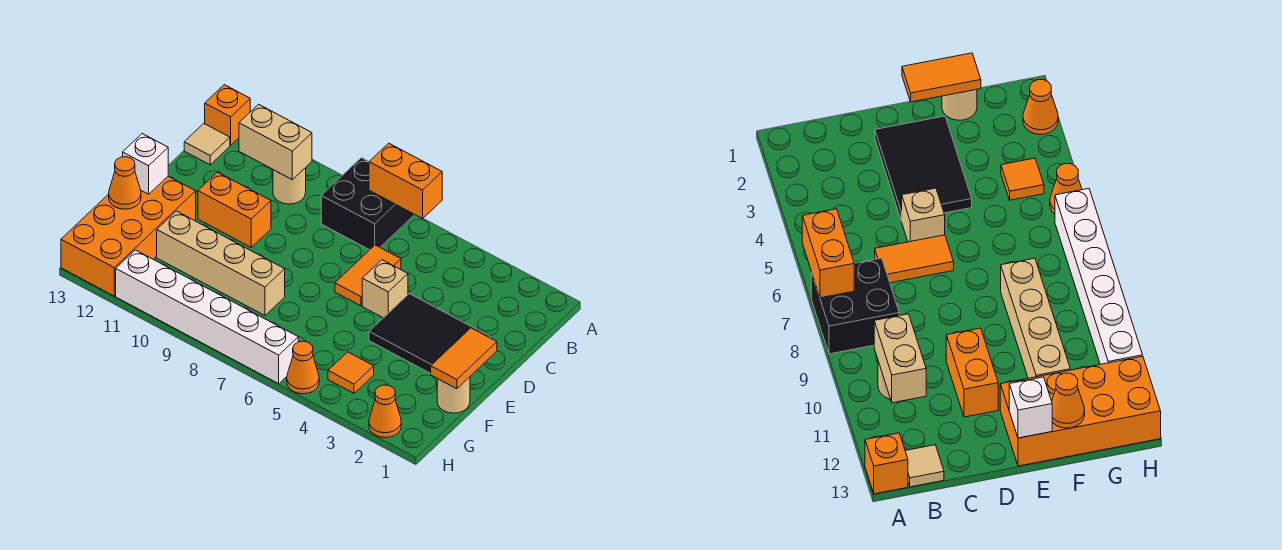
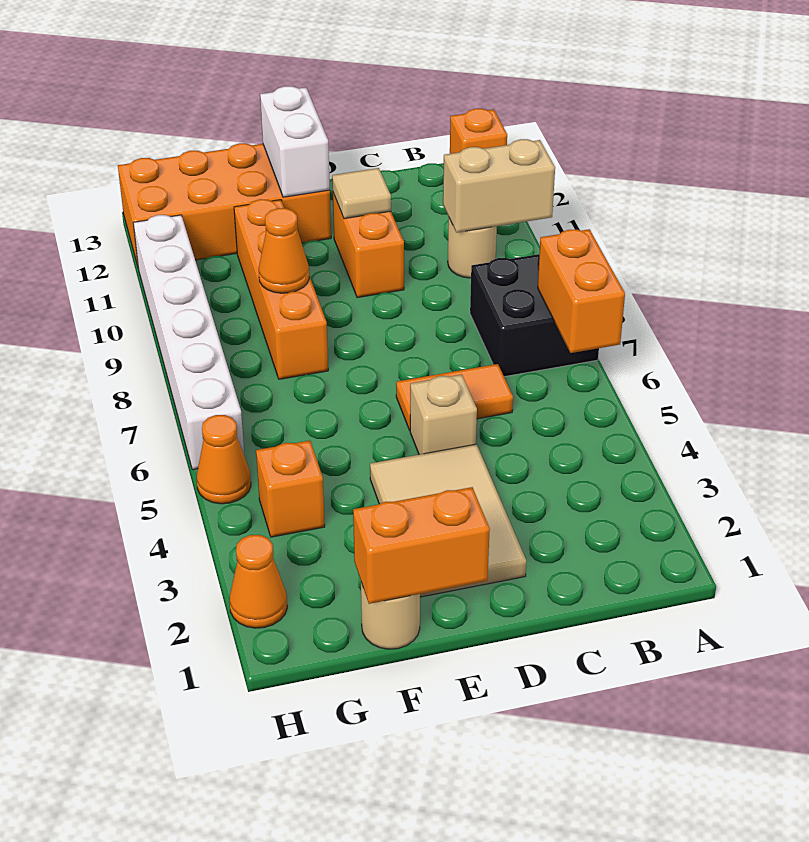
tan brick B10:B11 level 2 -> tan brick A10:B10 level 2
tan tile B13 level 1 -> tan tile D11 level 2
black tile D2:E4 level 1 -> tan tile D2:E4 level 1
orange tile E1:F1 level 2 -> orange brick E1:F1 level 2
white brick E13 level 2 -> white brick E12:E13 level 2
tan brick F8:F11 level 1 -> orange brick F8:F11 level 1
orange cone F13 level 2 -> orange cone F9 level 2
orange tile G4 level 1 -> orange brick G4 level 1

